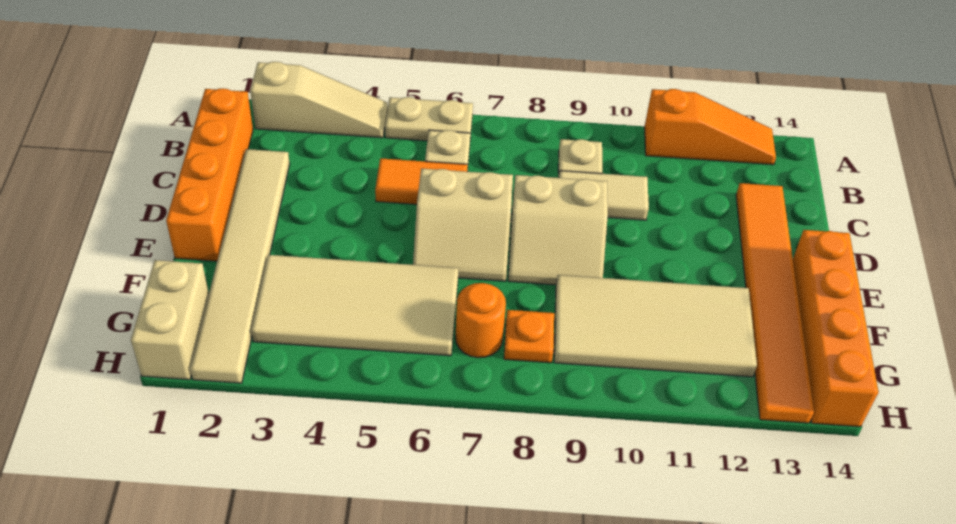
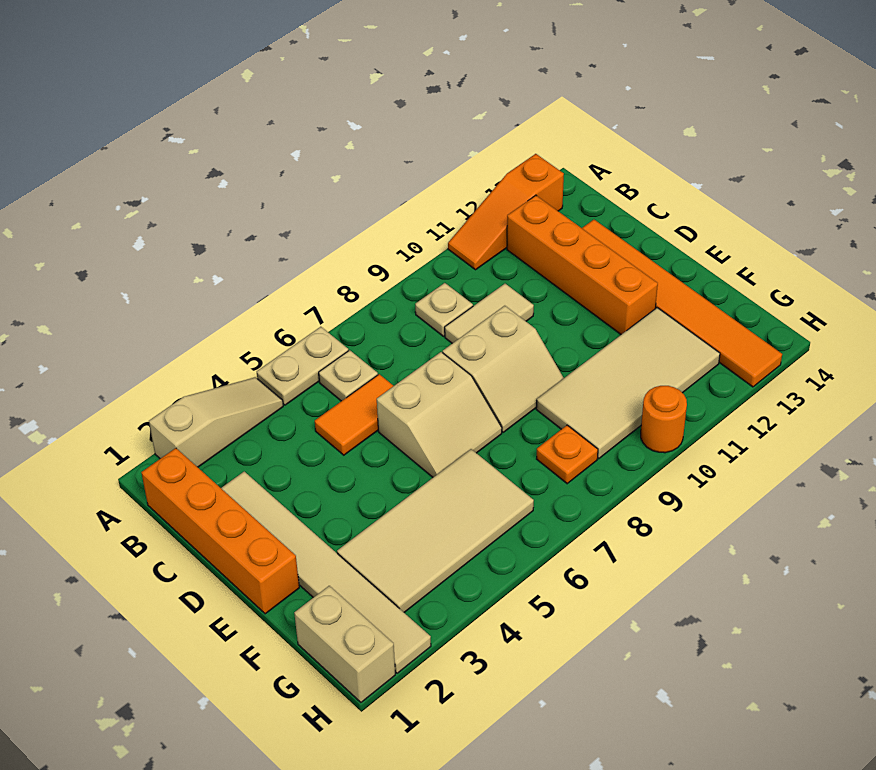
orange slope A11:A13 level 1 top 11 -> orange slope A11:A13 level 1 top 13
orange brick E14:H14 level 1 -> orange brick B12:E12 level 1
orange round brick G7 level 1 -> orange round brick H10 level 1

